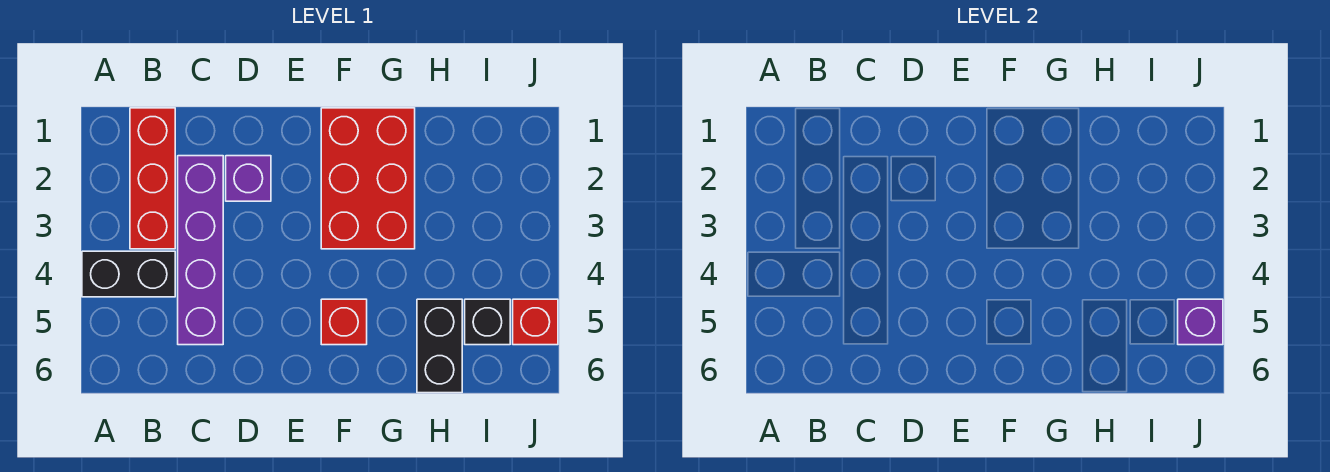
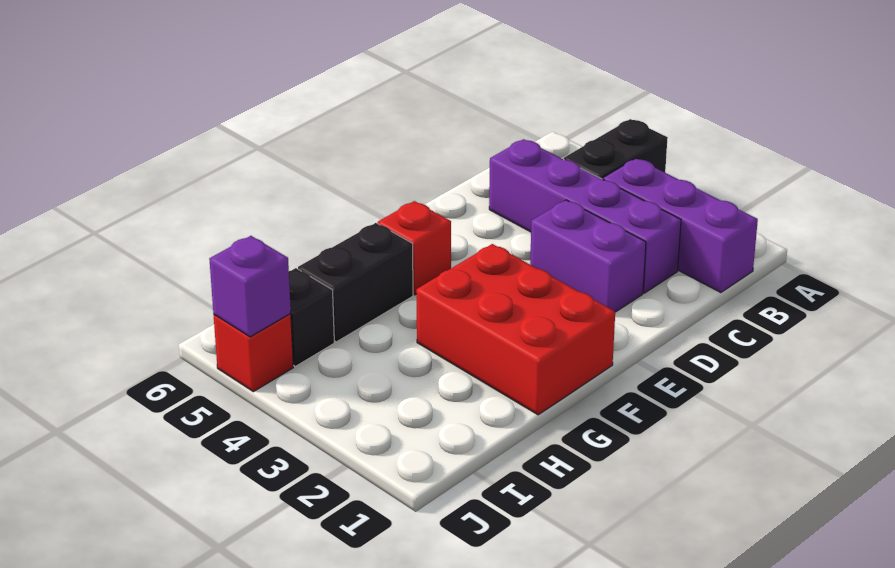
red brick B1:B3 level 1 -> purple brick B1:B3 level 1
purple brick D2 level 1 -> purple brick D2:D3 level 1
black brick H5:H6 level 1 -> black brick G5:H5 level 1

